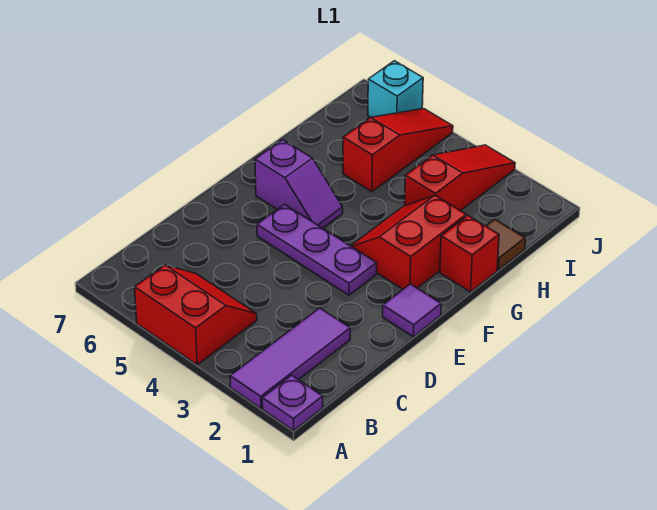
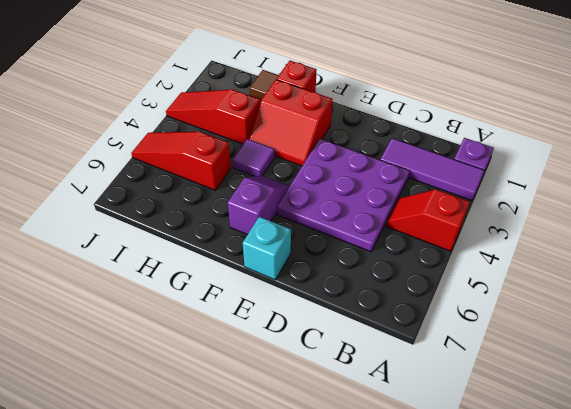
red slope A4:B5 level 1 top A -> red slope A4:B4 level 1 top A
purple tile E1 level 1 -> purple tile G4 level 1
purple plate E3:E5 level 1 -> purple plate C3:E5 level 1
cyan brick J6 level 1 -> cyan brick E7 level 1

